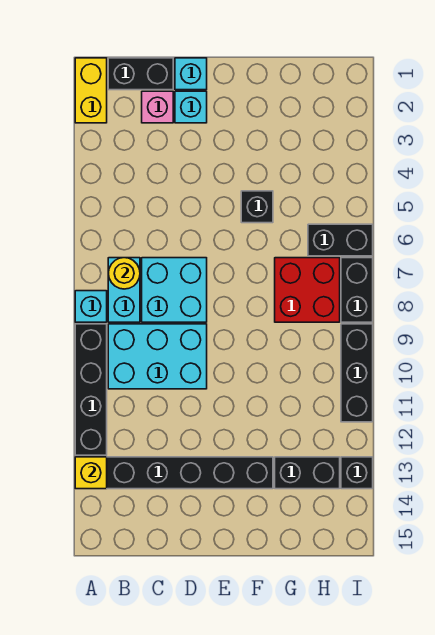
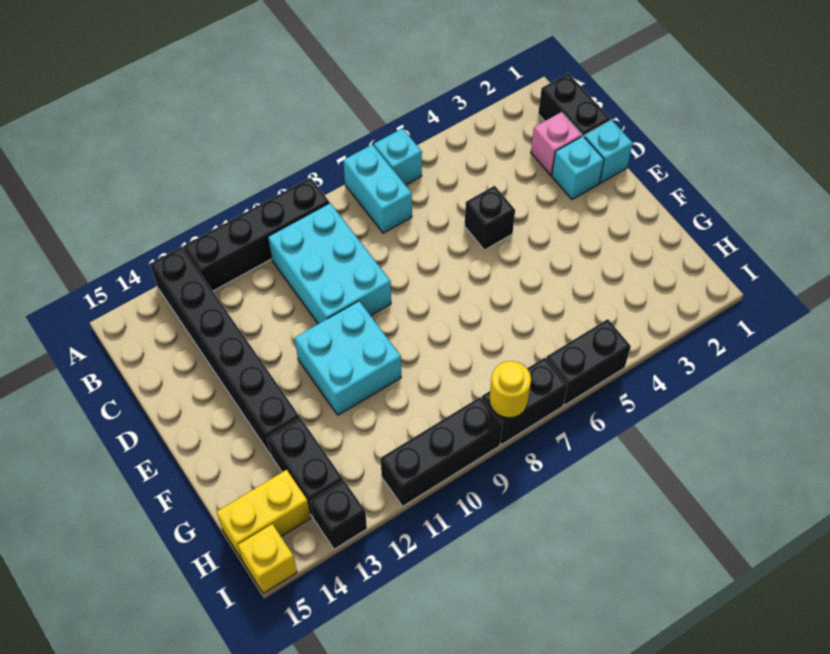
yellow brick A1:A2 level 1 -> yellow brick H14:H15 level 1
cyan brick A8 level 1 -> cyan brick A6 level 1
yellow brick A13 level 2 -> yellow brick I15 level 1
cyan brick B7:B8 level 1 -> cyan brick A7:B7 level 1
yellow round brick B7 level 2 -> yellow round brick I8 level 2
cyan brick C7:D8 level 1 -> cyan brick E10:F11 level 1
black brick F5 level 1 -> black brick D5 level 1
red brick G7:H8 level 1 -> none
black brick H6:I6 level 1 -> black brick I5:I6 level 1

